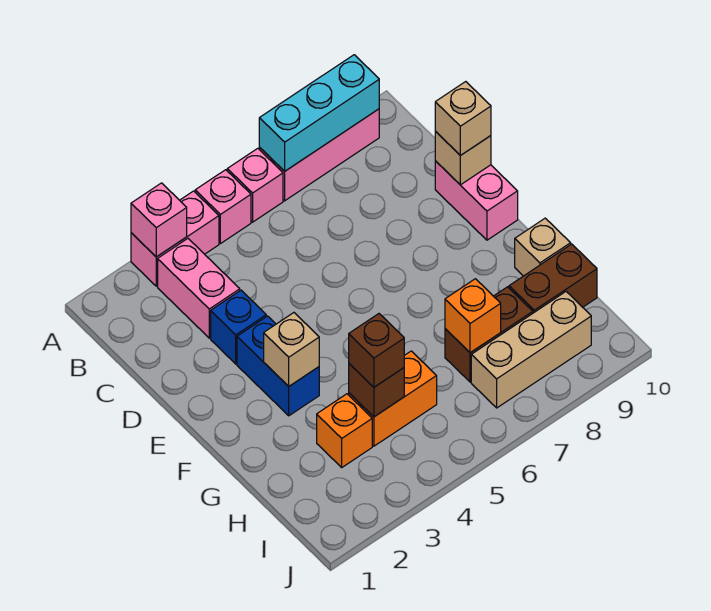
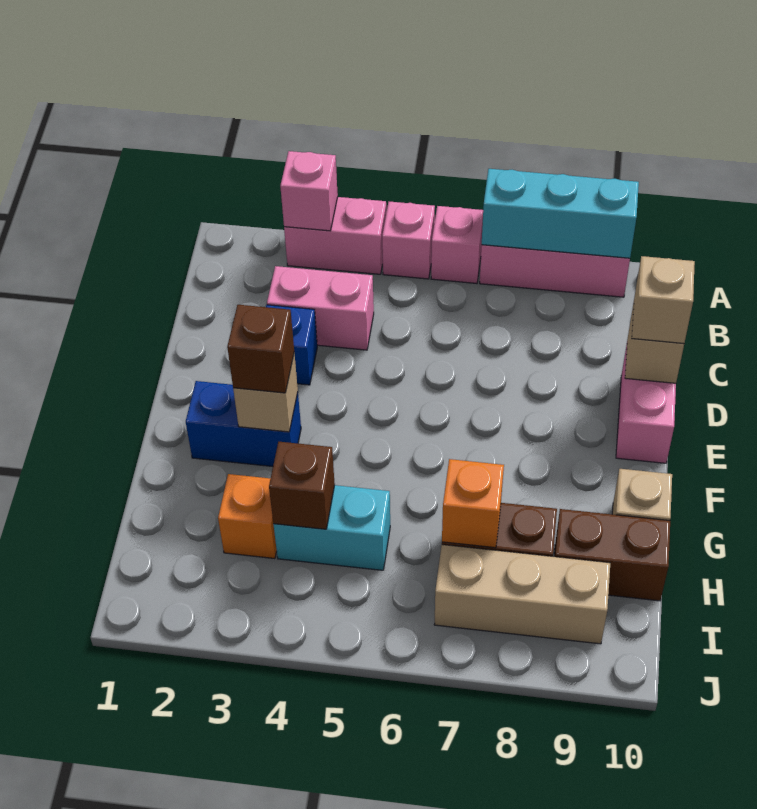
pink brick B3:C3 level 1 -> pink brick C3:C4 level 1
blue brick E3:F3 level 1 -> blue brick F2:F3 level 1
orange brick H4:H5 level 1 -> cyan brick H4:H5 level 1
brown brick H4 level 3 -> brown brick F3 level 3

